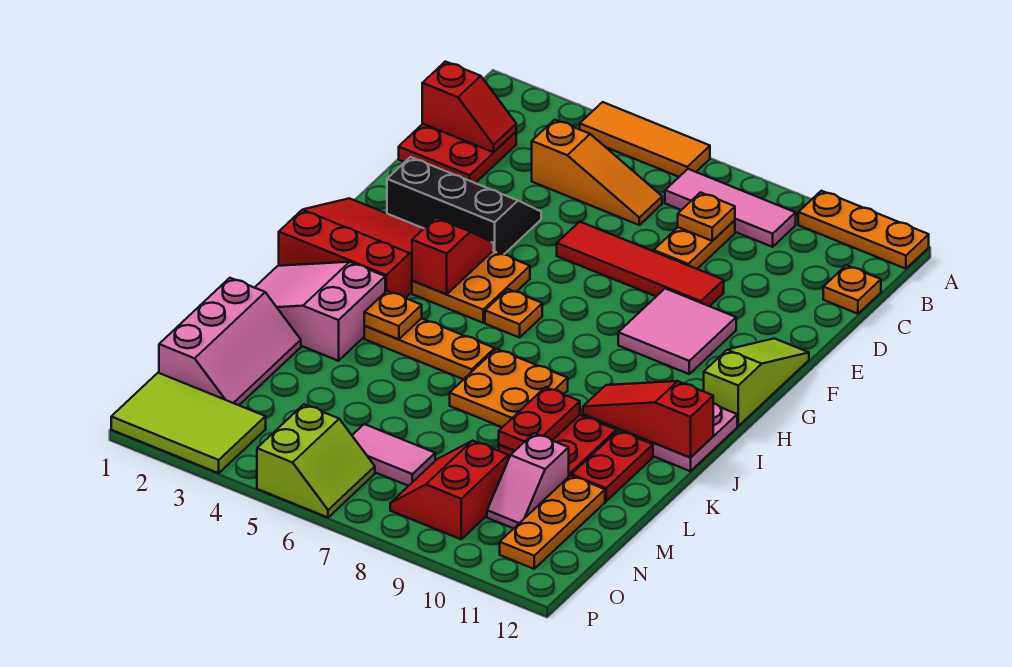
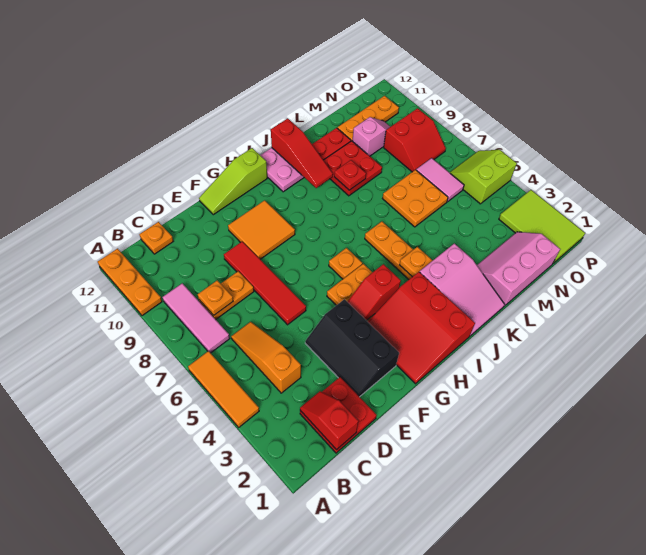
pink tile F9:G10 level 1 -> orange tile F9:G10 level 1
orange plate J7:K8 level 1 -> orange plate L6:M7 level 1
red plate K9:L9 level 2 -> red plate K9 level 2

